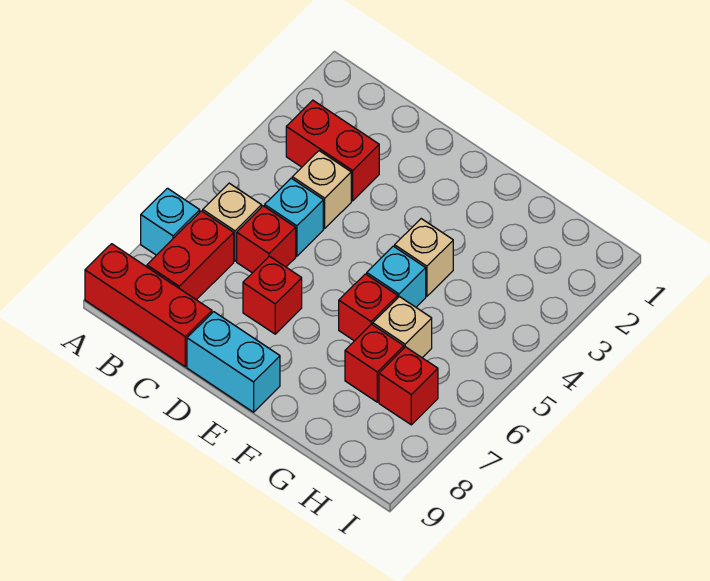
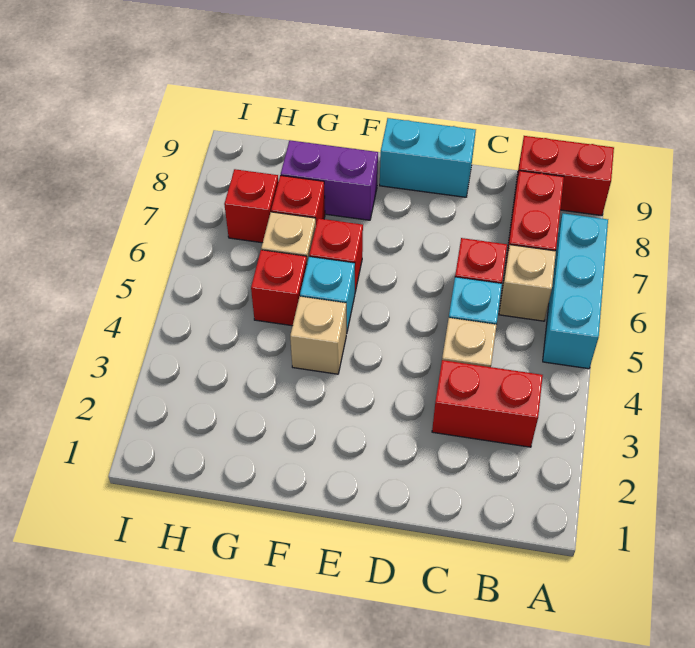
cyan brick A7 level 1 -> cyan brick A5:A7 level 1
red brick A9:C9 level 1 -> red brick A9:B9 level 1
red brick D7 level 1 -> red brick G5 level 1
none -> purple brick F8:G8 level 1

